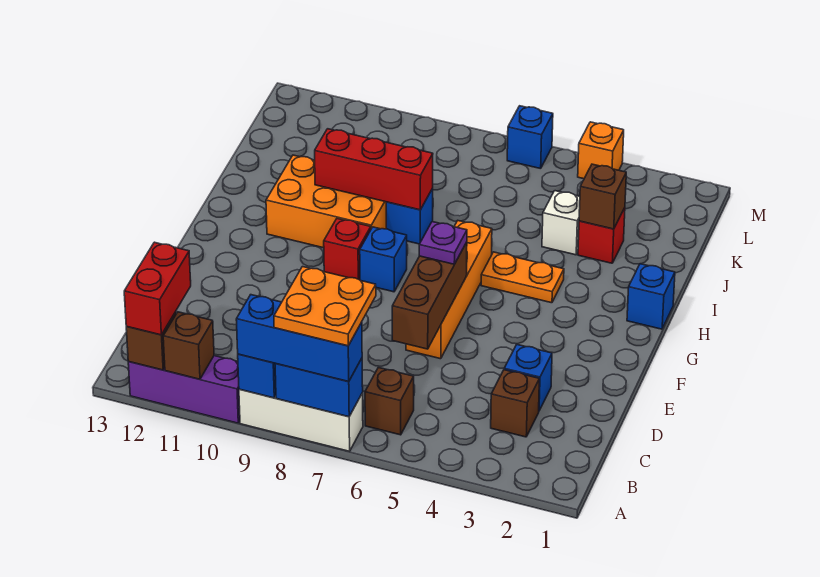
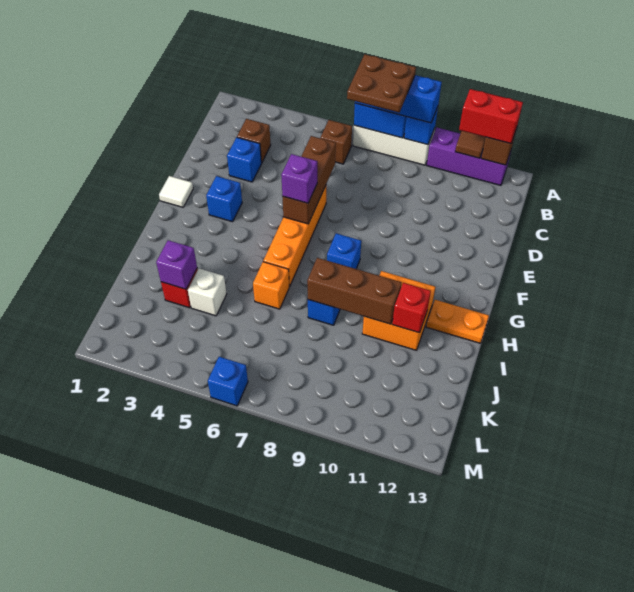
orange plate A7:B8 level 4 -> brown plate A7:B8 level 4
brown brick A11 level 2 -> brown tile A11 level 2
red brick A12:B12 level 3 -> red brick A11:A12 level 3
none -> white tile F1 level 1
purple plate F6 level 3 -> purple brick F6 level 3
red brick G9 level 1 -> red brick I11 level 2
blue brick H1 level 1 -> blue brick F3 level 1
orange plate H4:H5 level 1 -> orange plate H12:H13 level 1
orange brick H9:I11 level 1 -> orange brick H10:I11 level 1
red brick I8:I10 level 2 -> brown brick I8:I10 level 2
brown brick J3 level 2 -> purple brick J3 level 2
orange brick M4 level 1 -> orange brick I6 level 1

